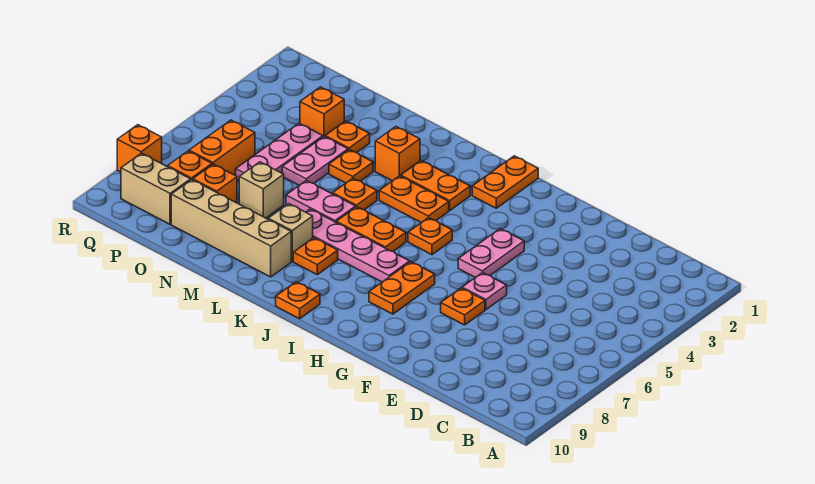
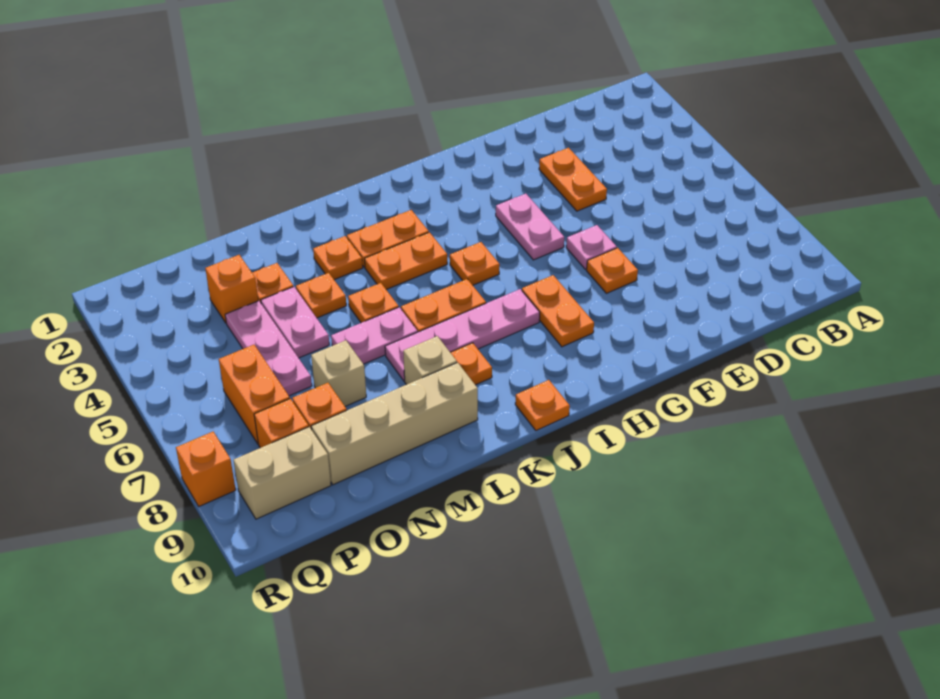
orange plate I1:I2 level 1 -> orange plate E3:E4 level 1
orange brick L3 level 1 -> orange plate L3 level 1

